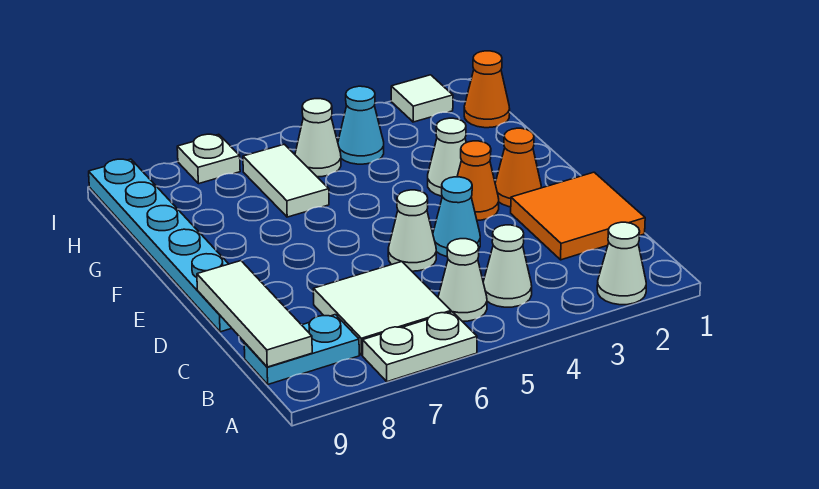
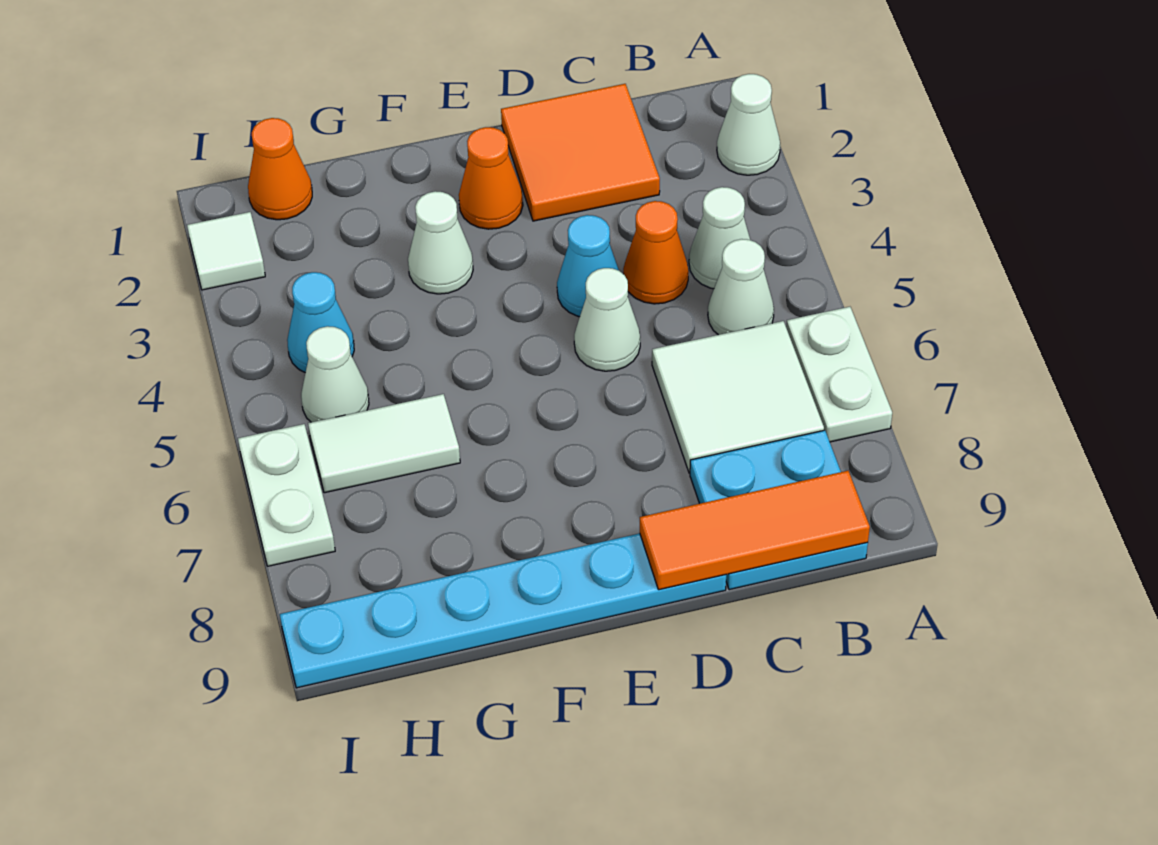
cyan plate B8:B9 level 1 -> cyan plate B8:C9 level 1
white tile B9:D9 level 2 -> orange tile B9:D9 level 2
orange cone E3 level 1 -> orange cone C4 level 1
white plate I7 level 1 -> white plate I6:I7 level 1

